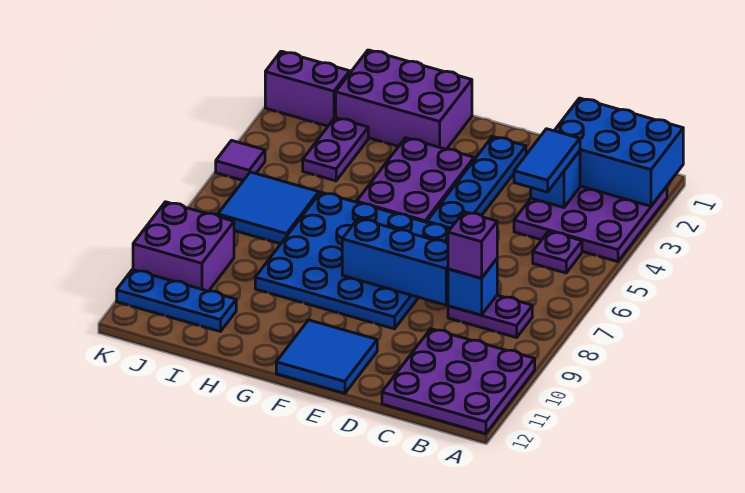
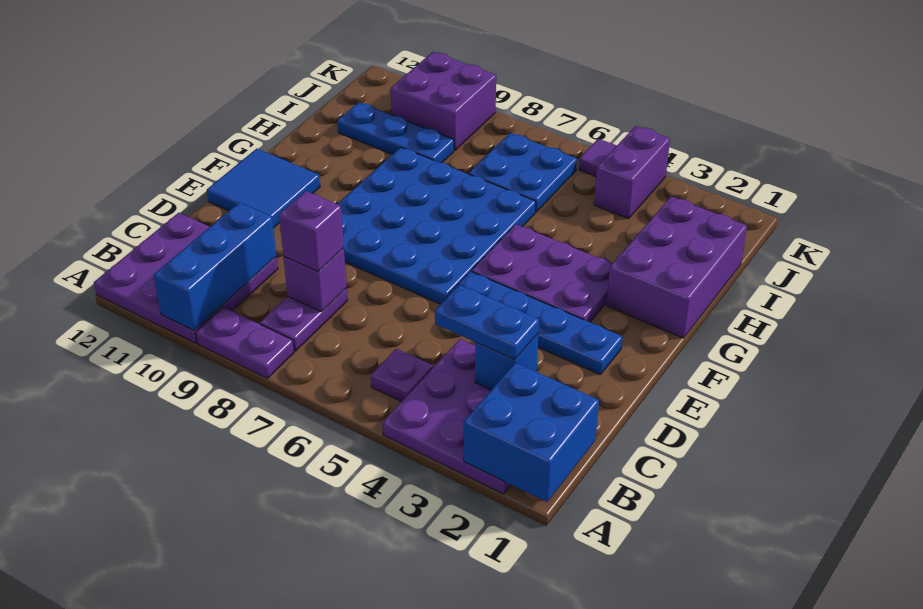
blue brick A1:C2 level 2 -> blue brick A1:B2 level 2
blue tile C3:C4 level 3 -> blue plate C3:C4 level 3
blue brick C8 level 2 -> purple brick C8 level 2
blue brick D8:F8 level 2 -> blue brick A10:C10 level 2
purple plate I3:I4 level 1 -> purple plate A8:A9 level 1
blue tile I6:J7 level 1 -> blue plate I6:J7 level 1
blue plate I11:K11 level 1 -> blue plate I9:I11 level 1
purple brick J2:K2 level 1 -> purple brick J4:K4 level 1

